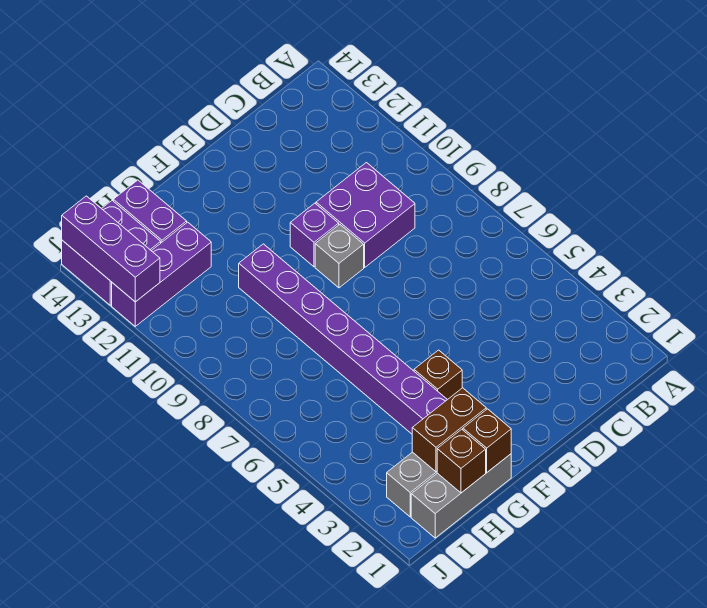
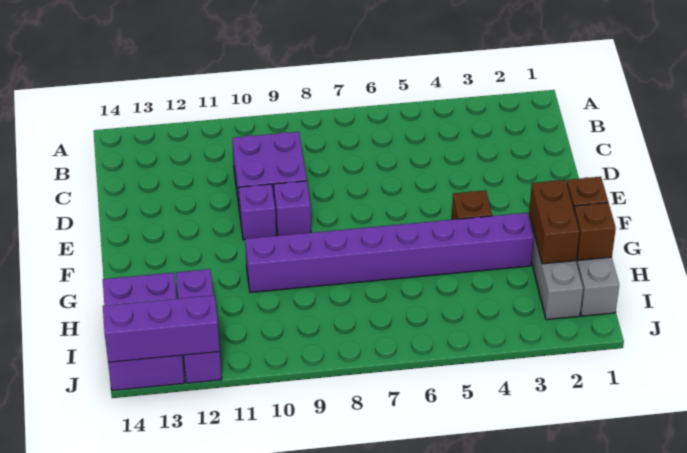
grey brick E9 level 1 -> purple brick E9 level 1

